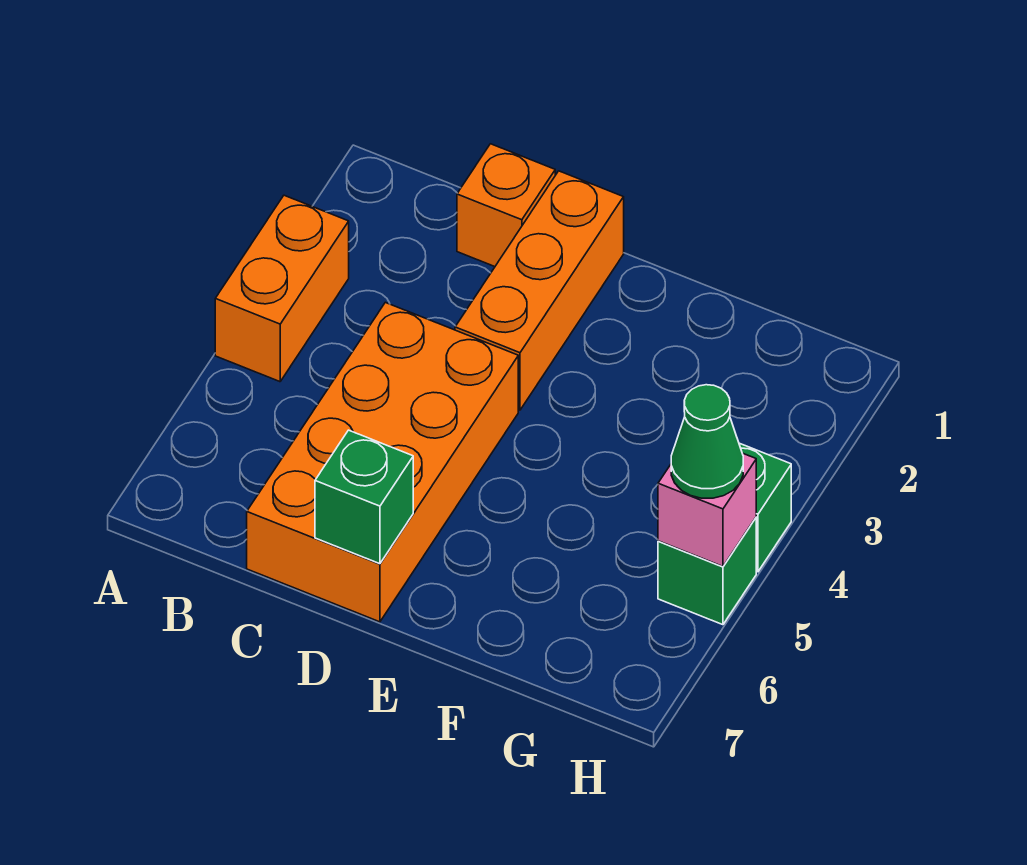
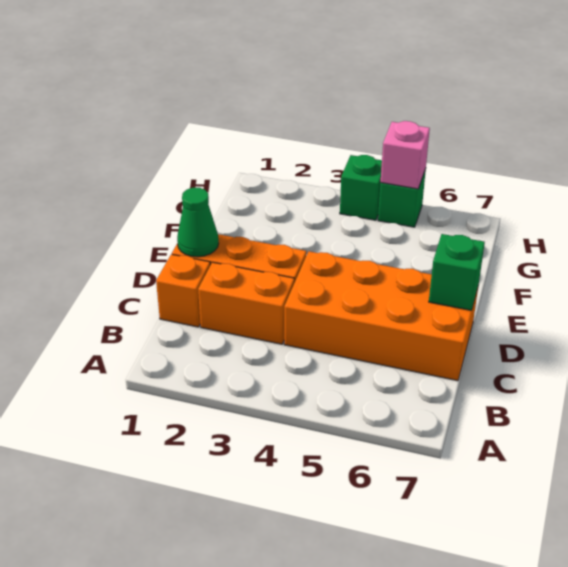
orange brick A3:A4 level 1 -> orange brick C2:C3 level 1
green cone H5 level 3 -> green cone D1 level 2

